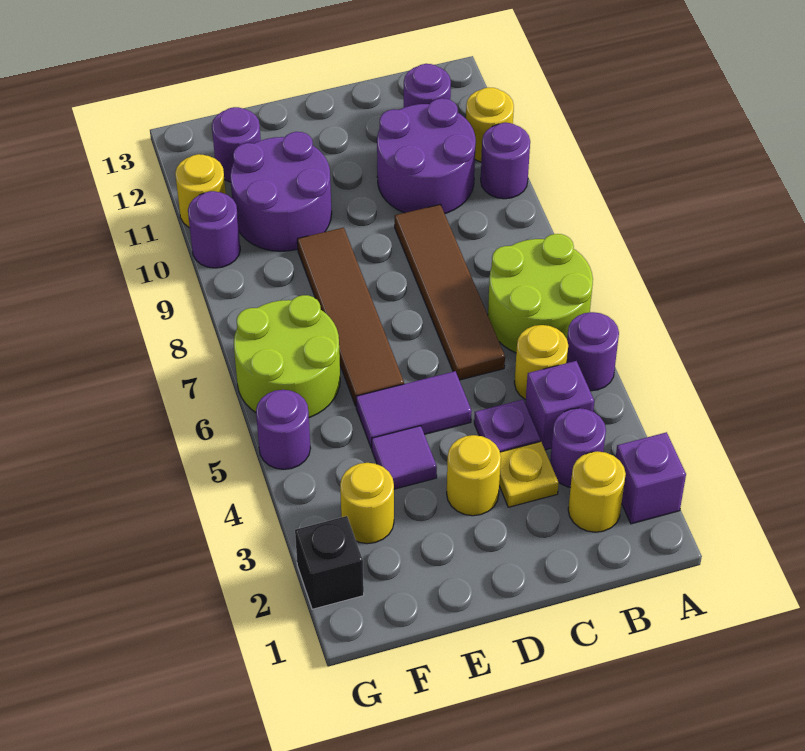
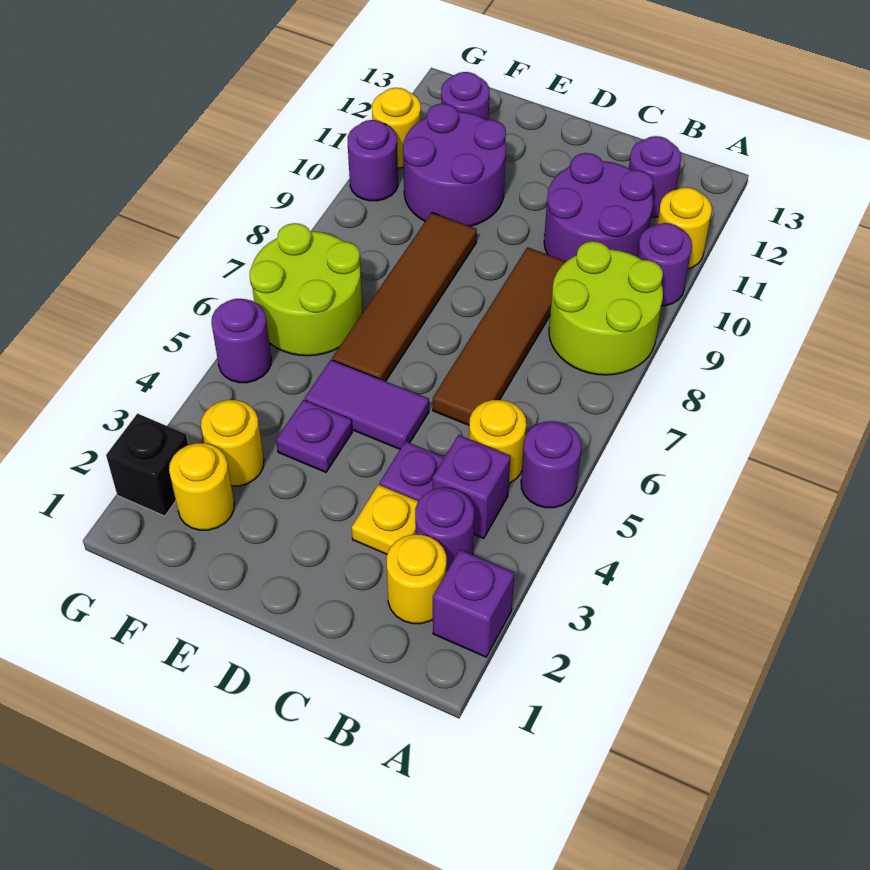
lime round brick A6:B7 level 1 -> lime round brick A8:B9 level 1
yellow round brick D3 level 1 -> yellow round brick F2 level 1
purple tile E4 level 1 -> purple plate E4 level 1

